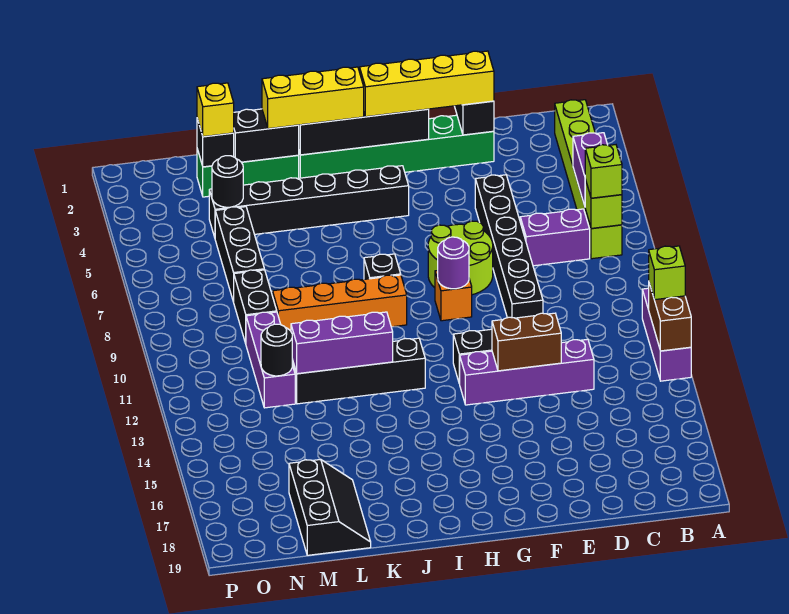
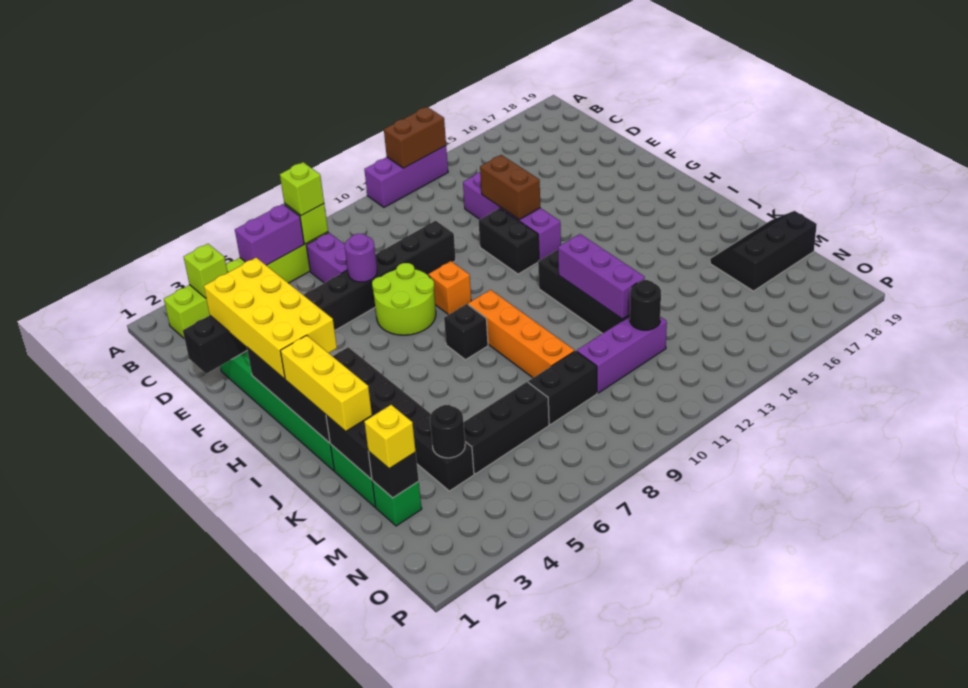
lime brick A12 level 3 -> lime brick B3 level 2
yellow brick E2:H2 level 3 -> yellow brick E2:H3 level 3
purple round brick G9 level 2 -> purple round brick E7 level 2

